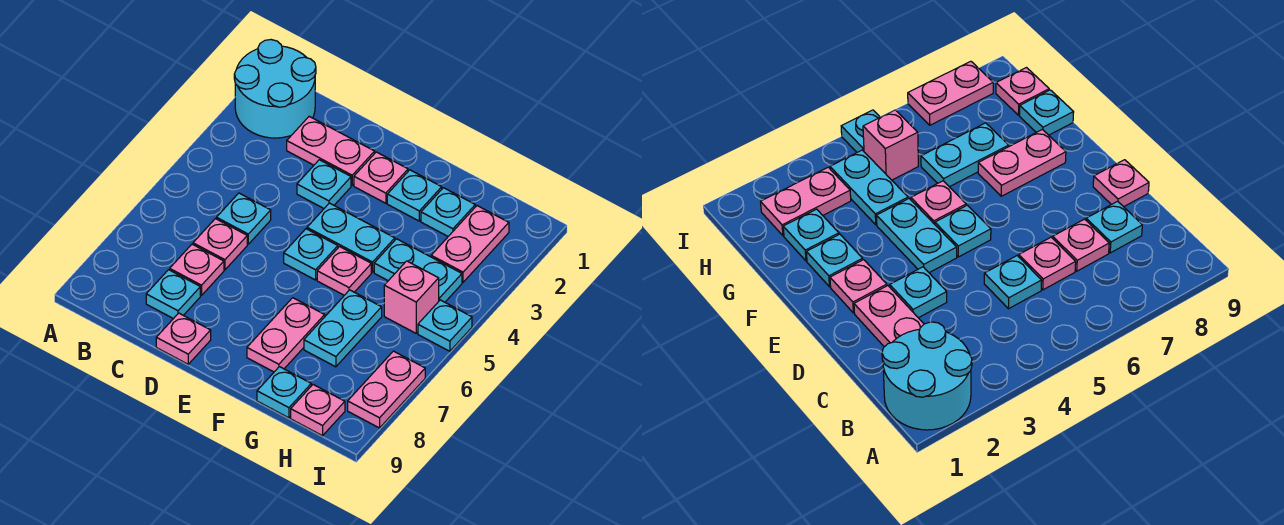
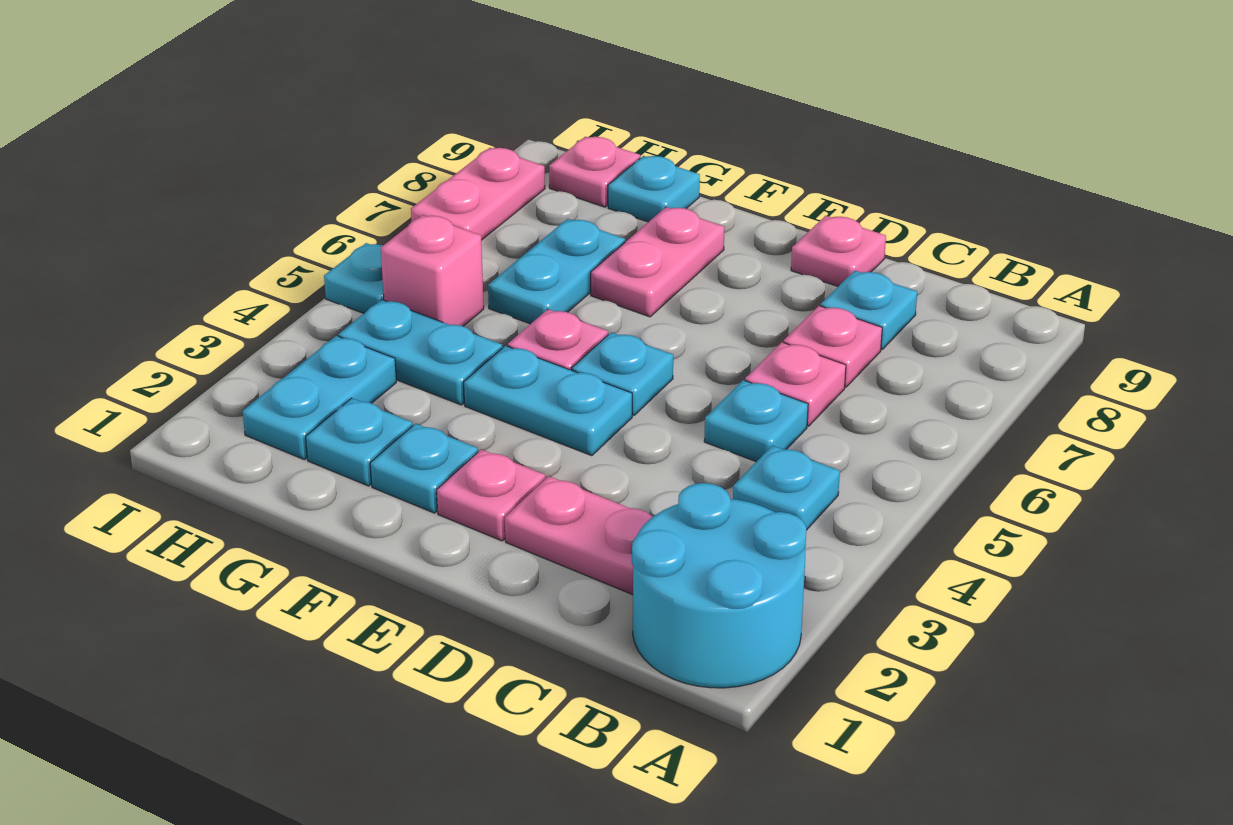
cyan plate D3 level 1 -> cyan plate B4 level 1
pink plate H2:H3 level 1 -> cyan plate H2:H3 level 1

